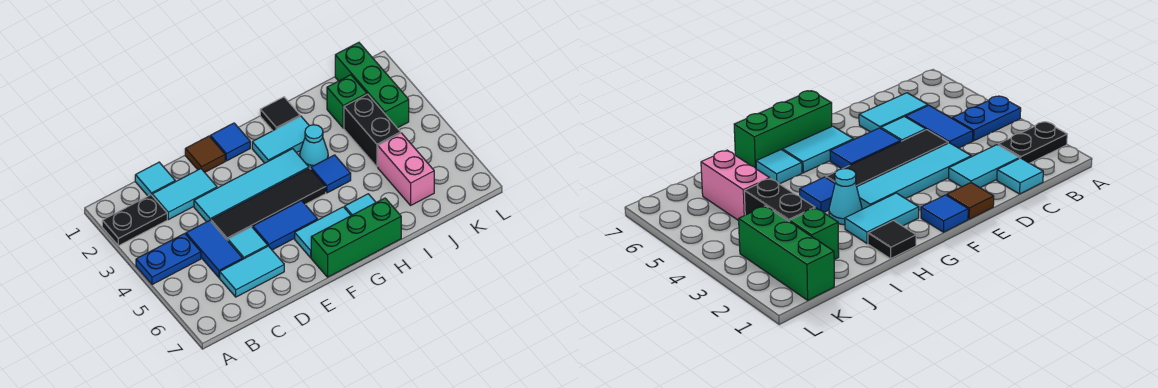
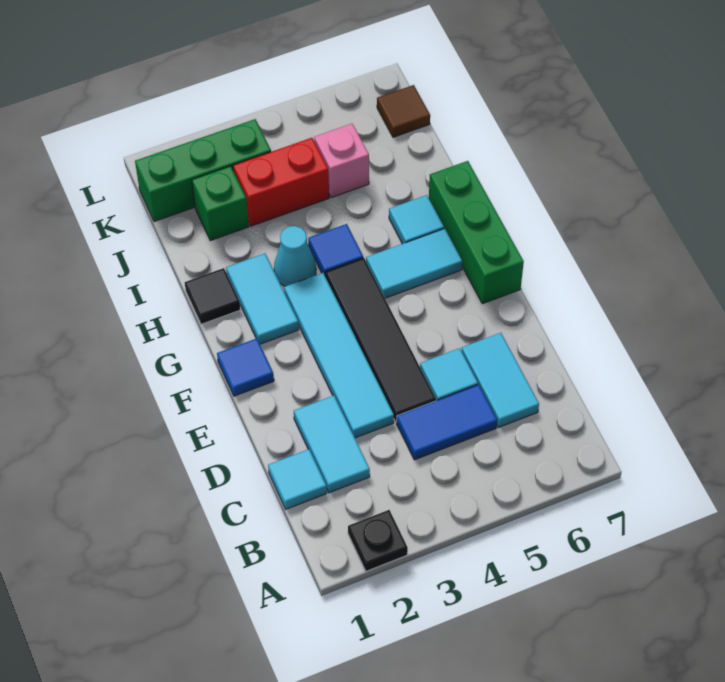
black plate A2:B2 level 1 -> black plate A2 level 1
blue plate A4:B4 level 1 -> none
brown tile E1 level 1 -> brown tile K7 level 1
blue tile E5:F5 level 1 -> none
cyan tile F6:G6 level 1 -> cyan tile G5:G6 level 1
black brick J3:J4 level 1 -> red brick J3:J4 level 1
pink brick J5:J6 level 1 -> pink brick J5 level 1

